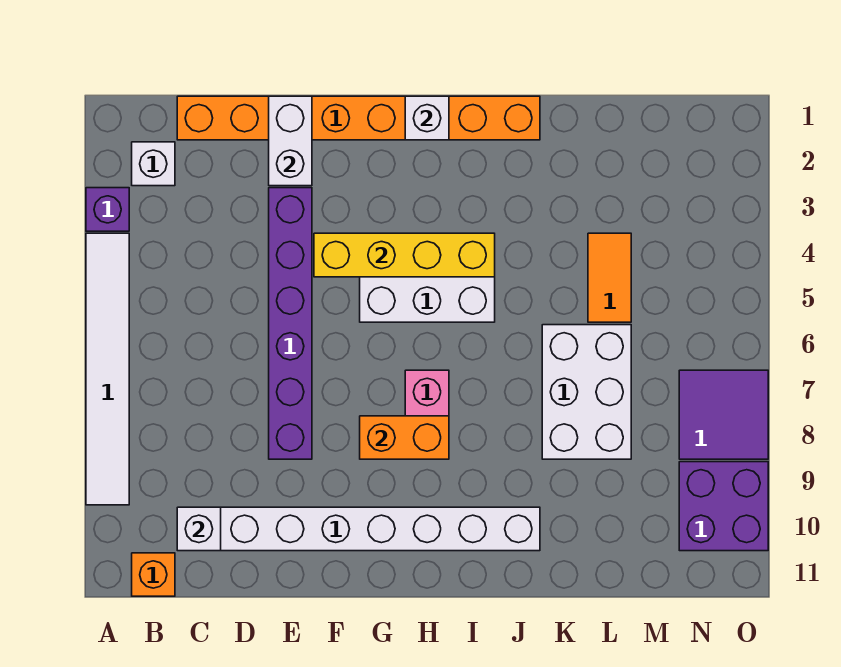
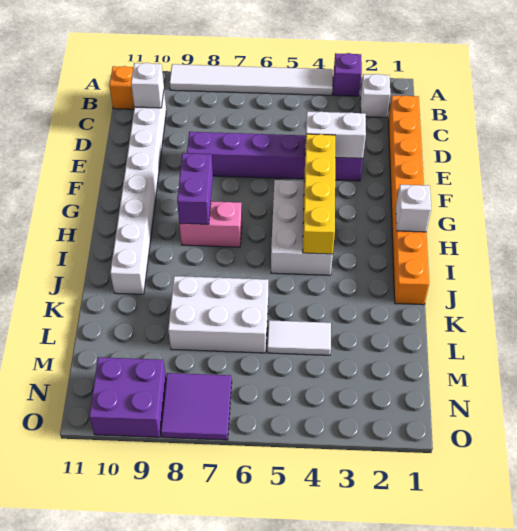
white brick E1:E2 level 2 -> white brick E3:E4 level 2
orange brick G8:H8 level 2 -> purple brick G8:H8 level 2
orange tile L4:L5 level 1 -> white tile L4:L5 level 1

